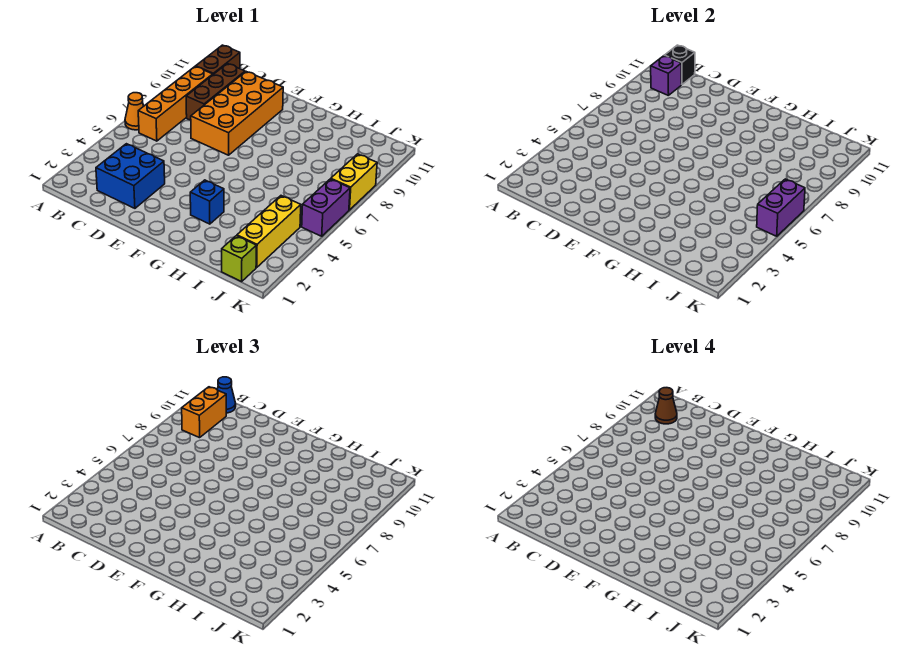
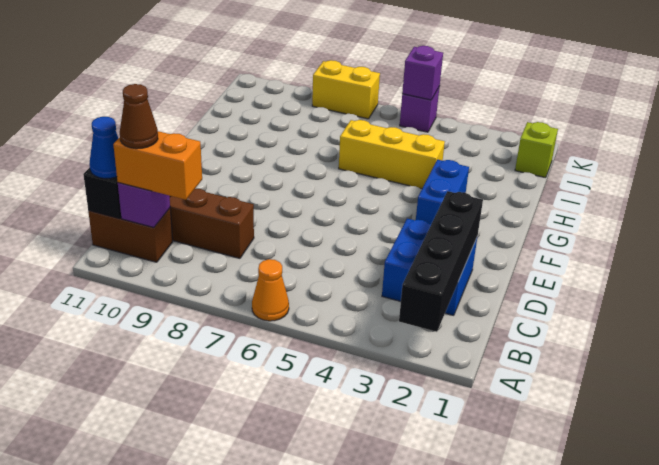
none -> black brick A2:D2 level 2
orange brick B6:B9 level 1 -> none
orange brick D7:E10 level 1 -> none
blue brick G3 level 1 -> blue brick F3:G3 level 1
yellow brick J2:J4 level 1 -> yellow brick H4:H6 level 1
purple brick K5:K6 level 1 -> purple brick K5 level 1
purple brick K5:K6 level 2 -> purple brick K5 level 2

